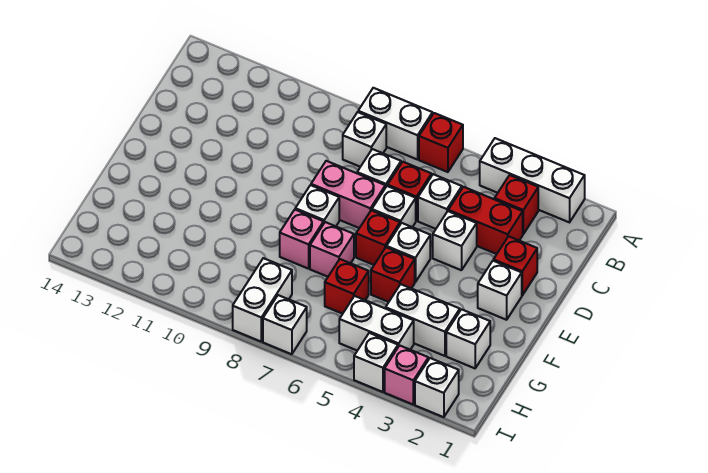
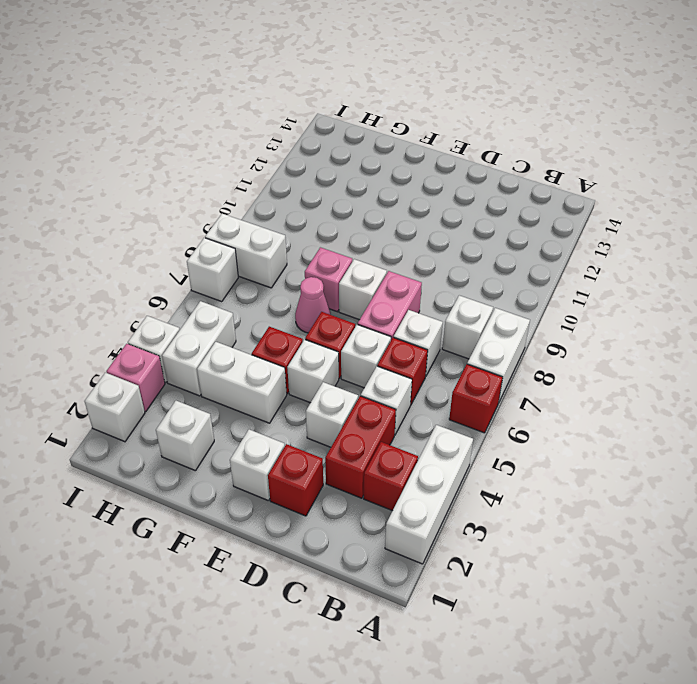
pink brick F7 level 1 -> pink cone F7 level 1
white brick G3:G4 level 1 -> white brick F4:G4 level 1
red brick G6 level 1 -> none

